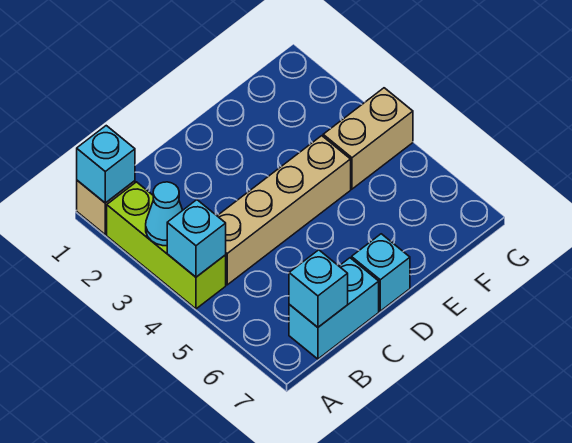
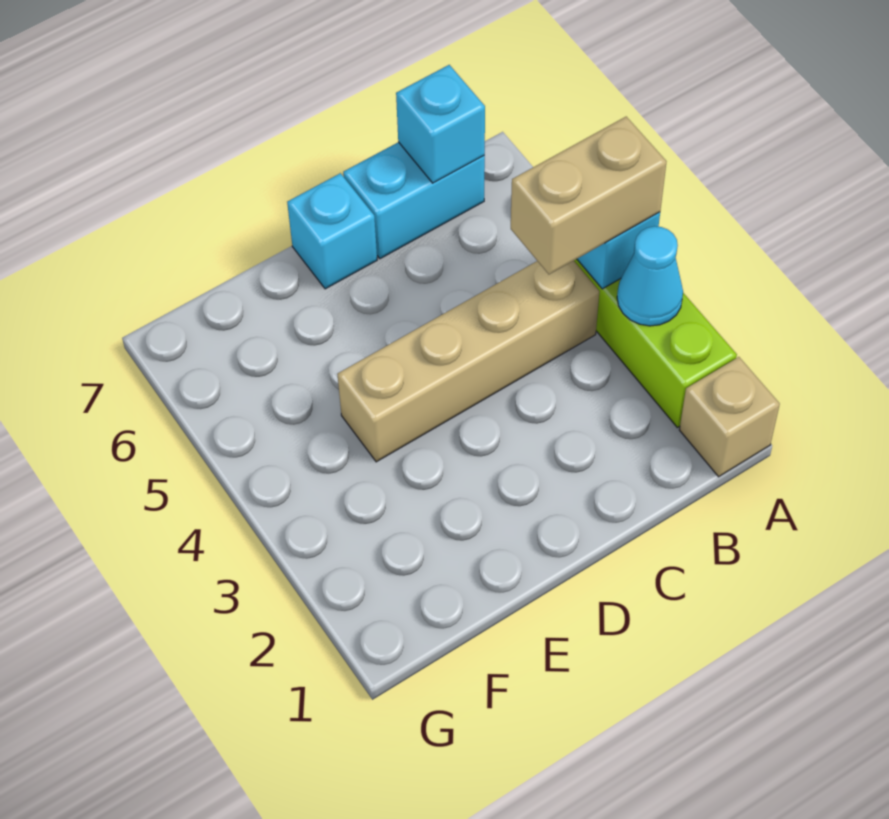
cyan brick A1 level 2 -> none
tan brick F4:G4 level 1 -> tan brick A4:B4 level 3

